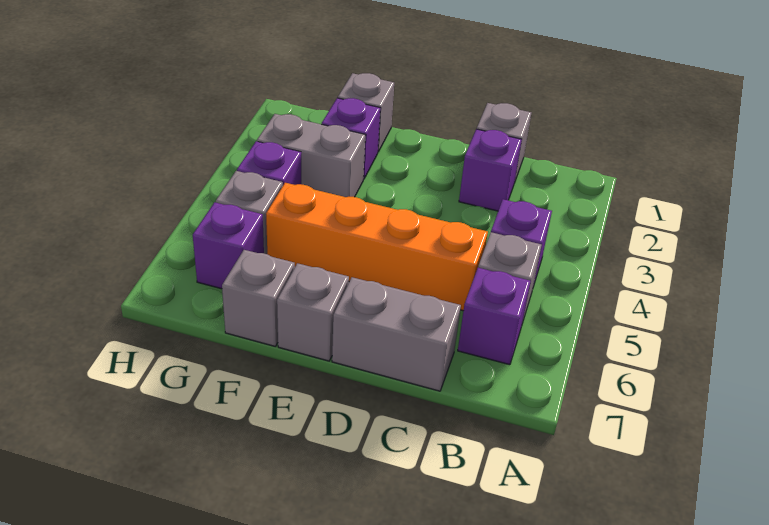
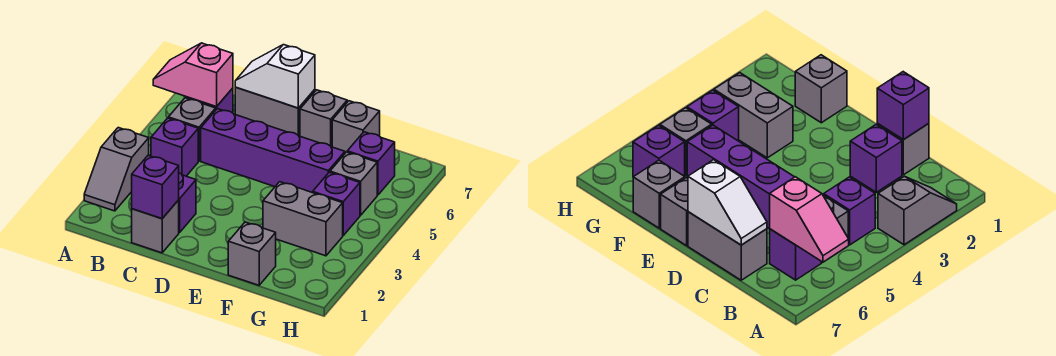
none -> grey slope A2:A3 level 1 top 3
none -> pink slope A6:B6 level 2 top B
orange brick C5:F5 level 1 -> purple brick C5:F5 level 1
none -> white slope C7:D7 level 2 top D
purple brick F2 level 1 -> purple brick C1 level 2

